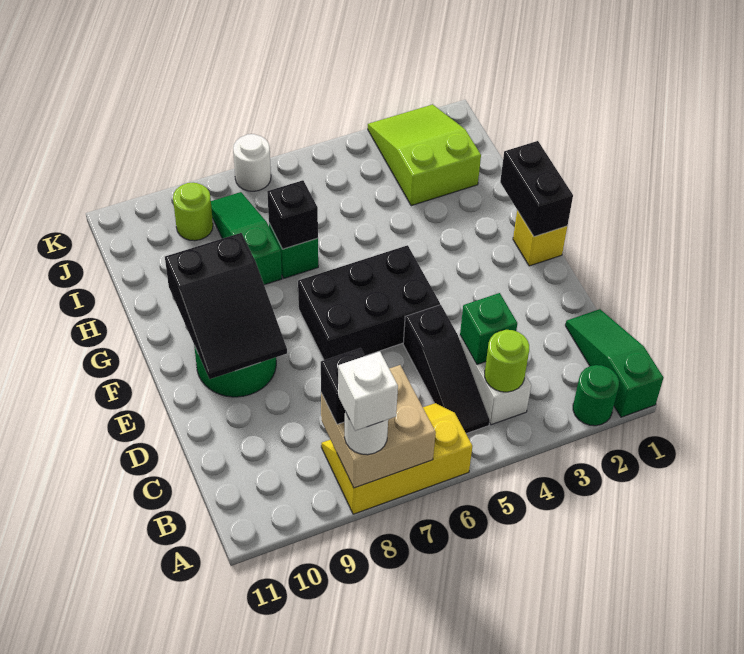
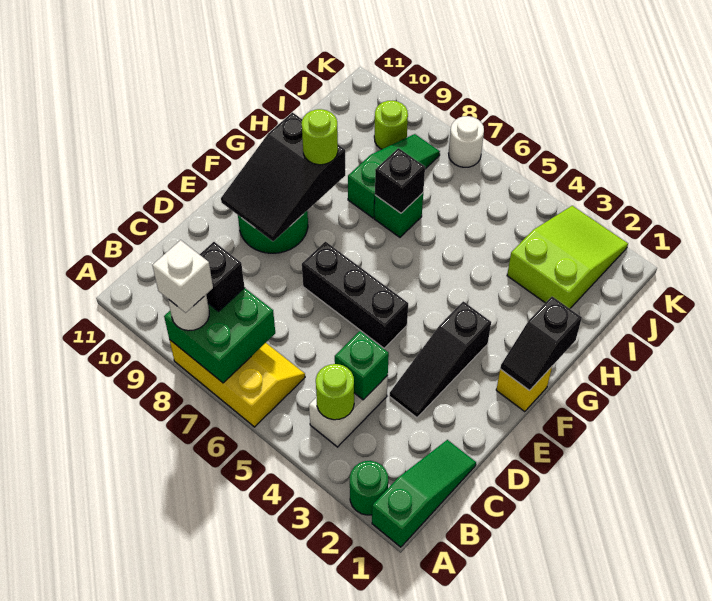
tan brick A7:B8 level 2 -> green brick A7:B8 level 2
black slope B5:D5 level 1 top D -> black slope D3:F3 level 1 top F
black brick E5:F7 level 1 -> black brick E5:E7 level 1
black brick F1:G1 level 2 -> black slope F1:G1 level 2 top G
none -> lime round brick G9 level 3

